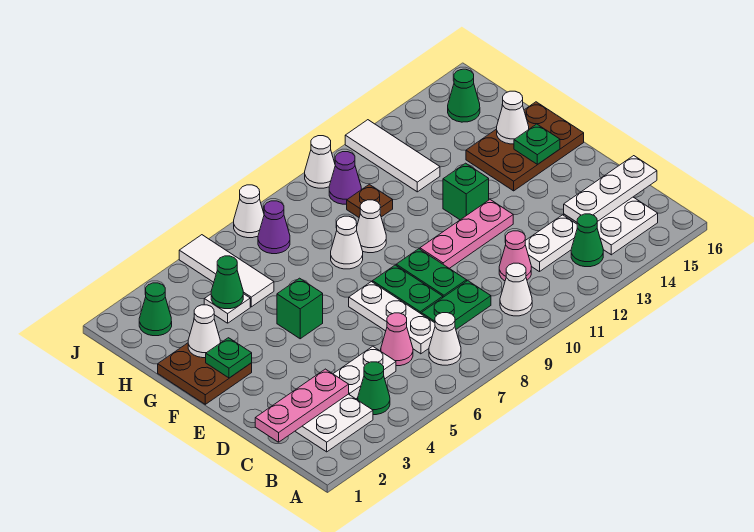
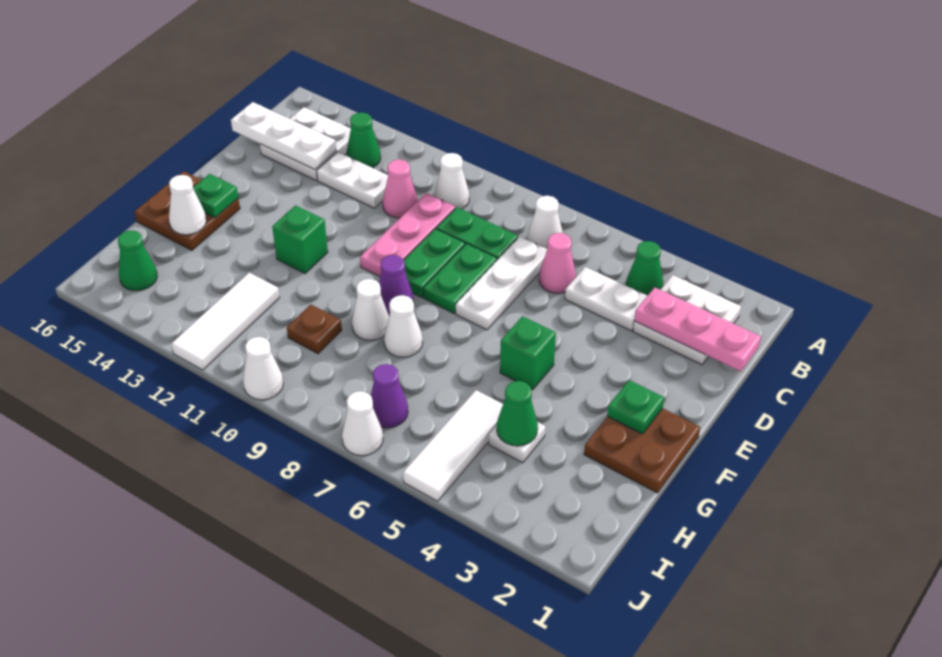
pink plate E10:E12 level 1 -> pink plate C10:E10 level 1
brown plate F14:G16 level 1 -> brown plate F15:G16 level 1
white cone G2 level 2 -> none
green cone I2 level 1 -> none
purple cone I10 level 1 -> purple cone F9 level 1

